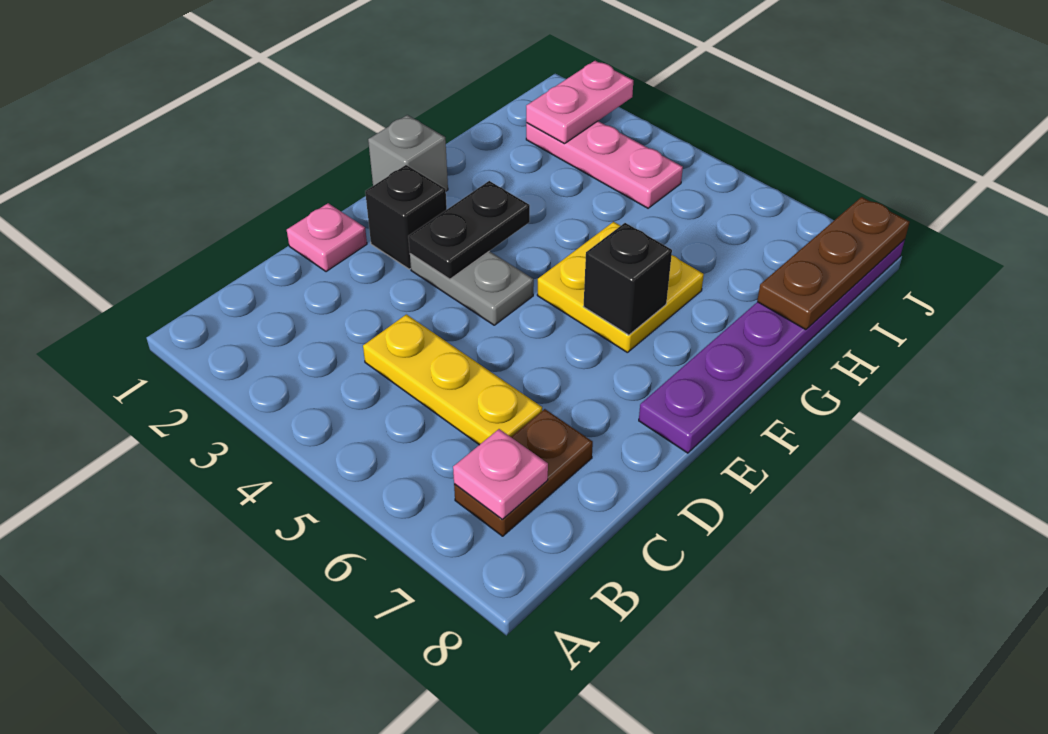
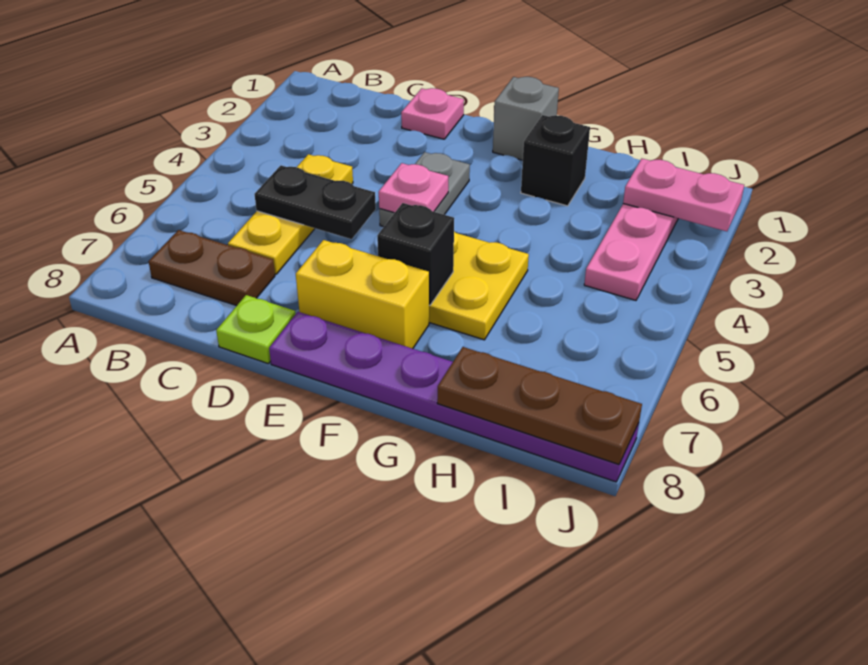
pink plate B7 level 2 -> pink plate E4 level 2
none -> lime plate D8 level 1
black brick E2 level 1 -> black brick G2 level 1
black plate E3:F3 level 2 -> black plate C5:D5 level 2
none -> yellow brick E7:F7 level 1

